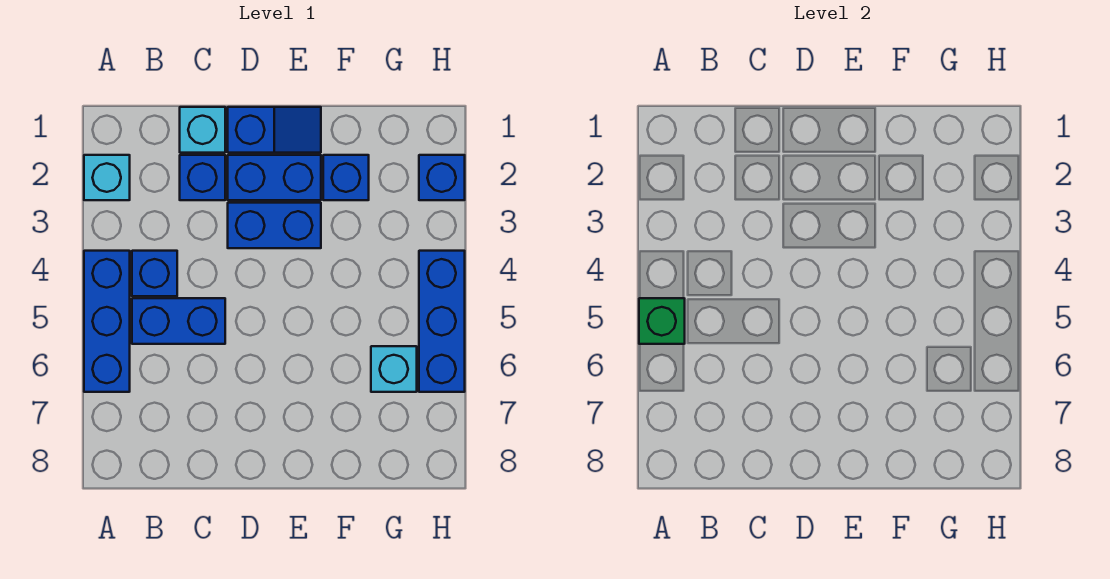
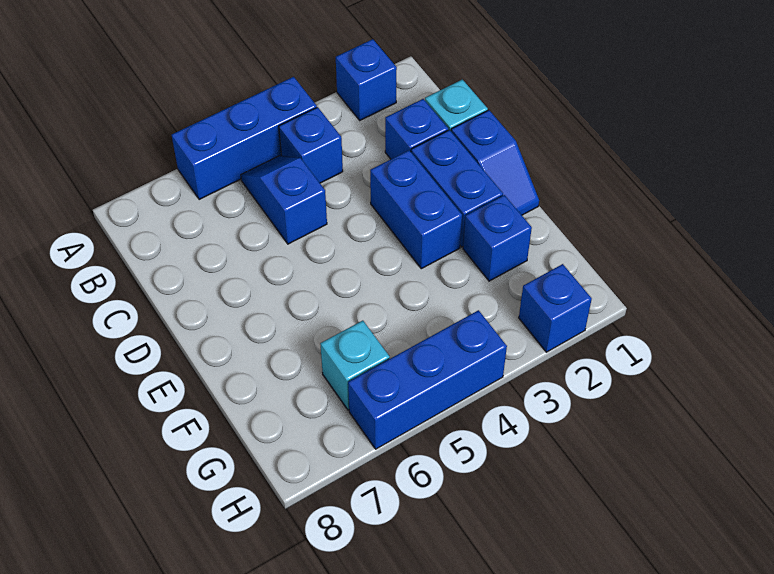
cyan brick A2 level 1 -> blue brick A2 level 1
green brick A5 level 2 -> none
blue brick B5:C5 level 1 -> blue slope B5:C5 level 1 top C

